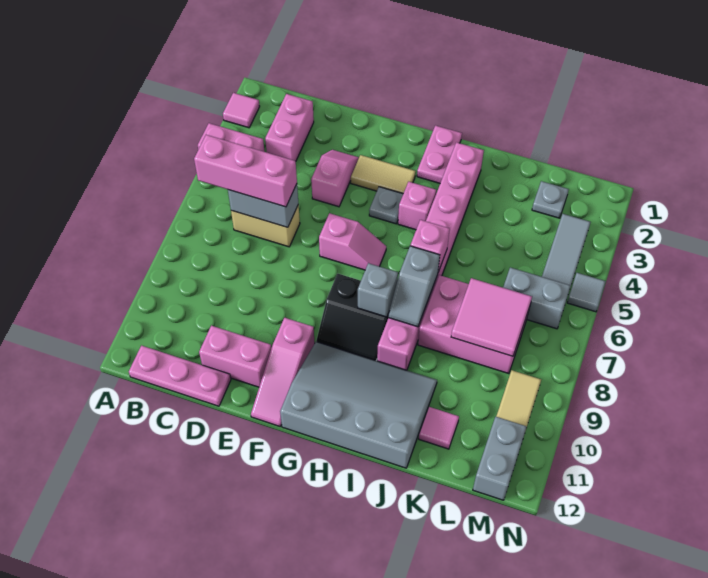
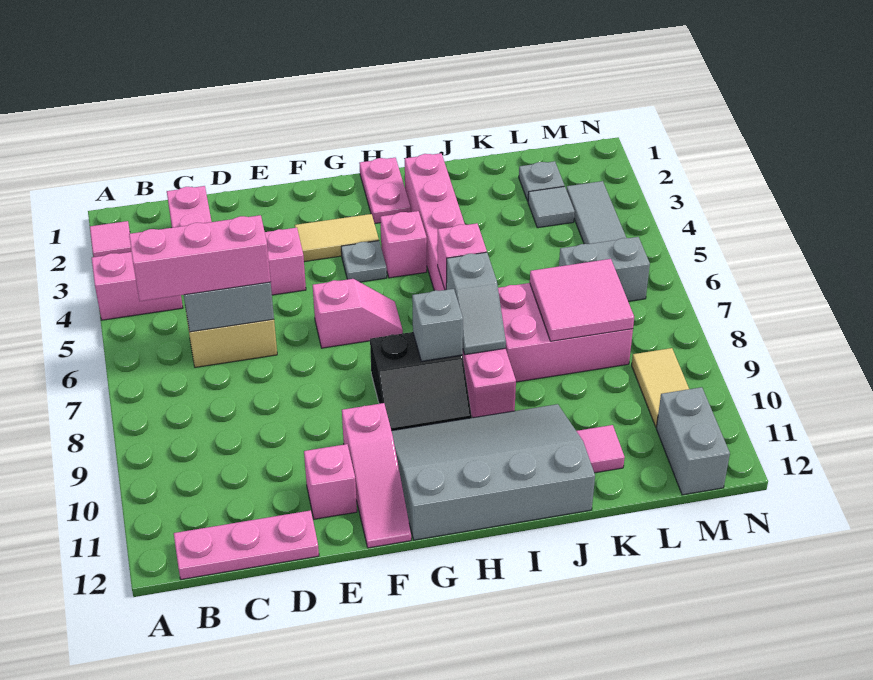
pink brick D11:E11 level 1 -> pink brick E11 level 1
grey tile N5 level 1 -> grey tile L3 level 1

